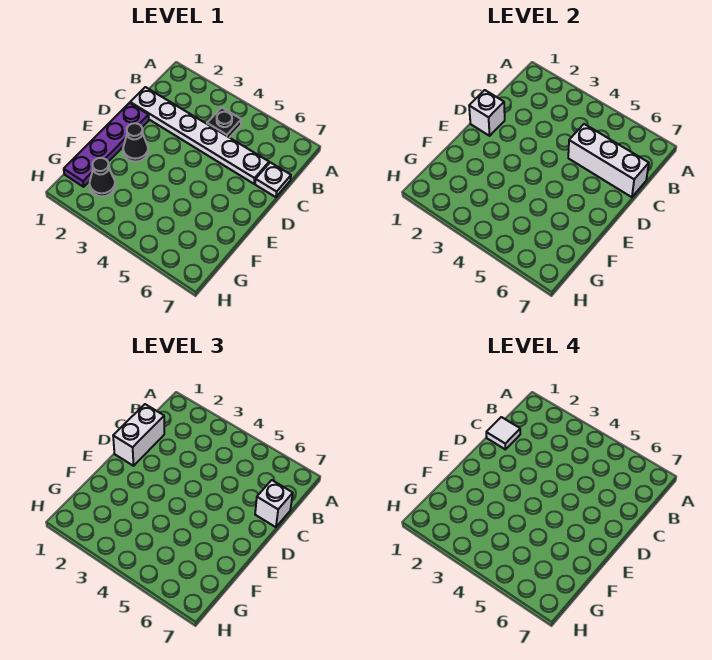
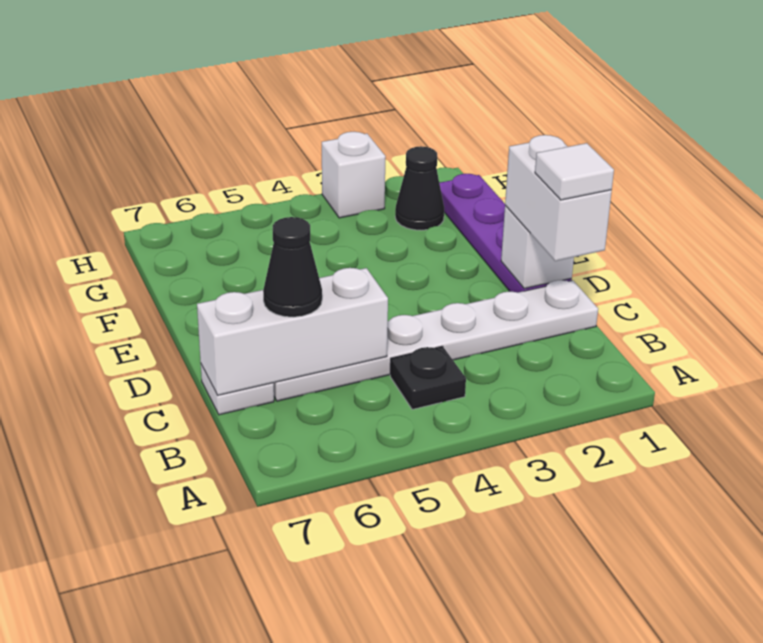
white brick C7 level 3 -> white brick H3 level 1
black cone E2 level 1 -> black cone C6 level 3

